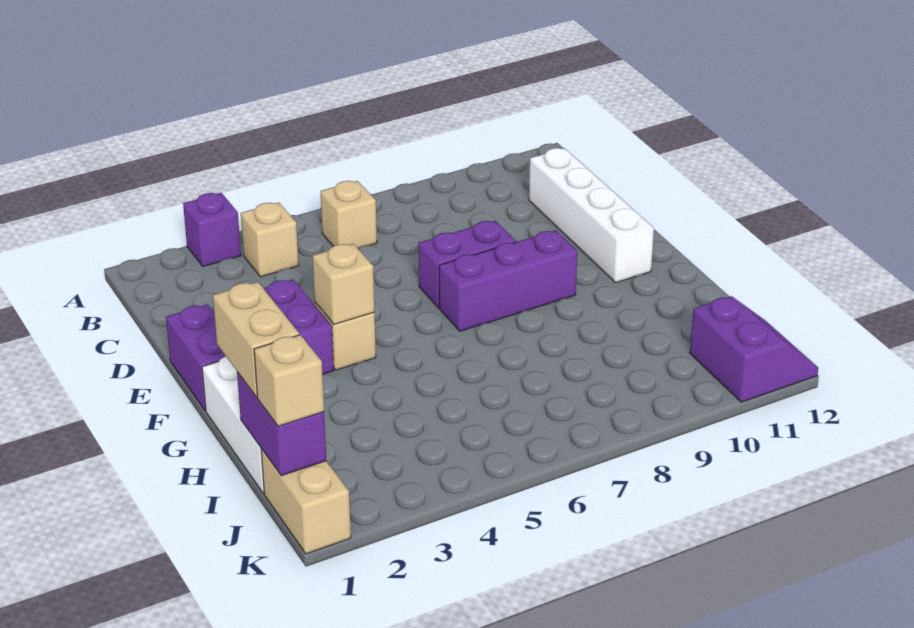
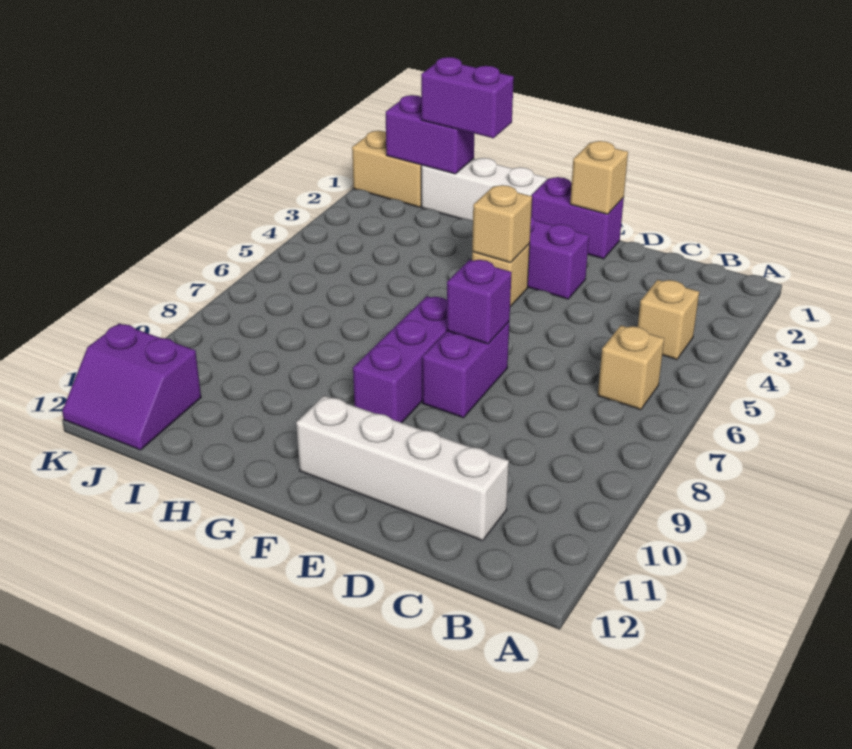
purple brick A3 level 1 -> purple brick E7 level 2
tan brick H1:I1 level 3 -> purple brick H1:I1 level 3
tan brick J1 level 3 -> tan brick E1 level 2

